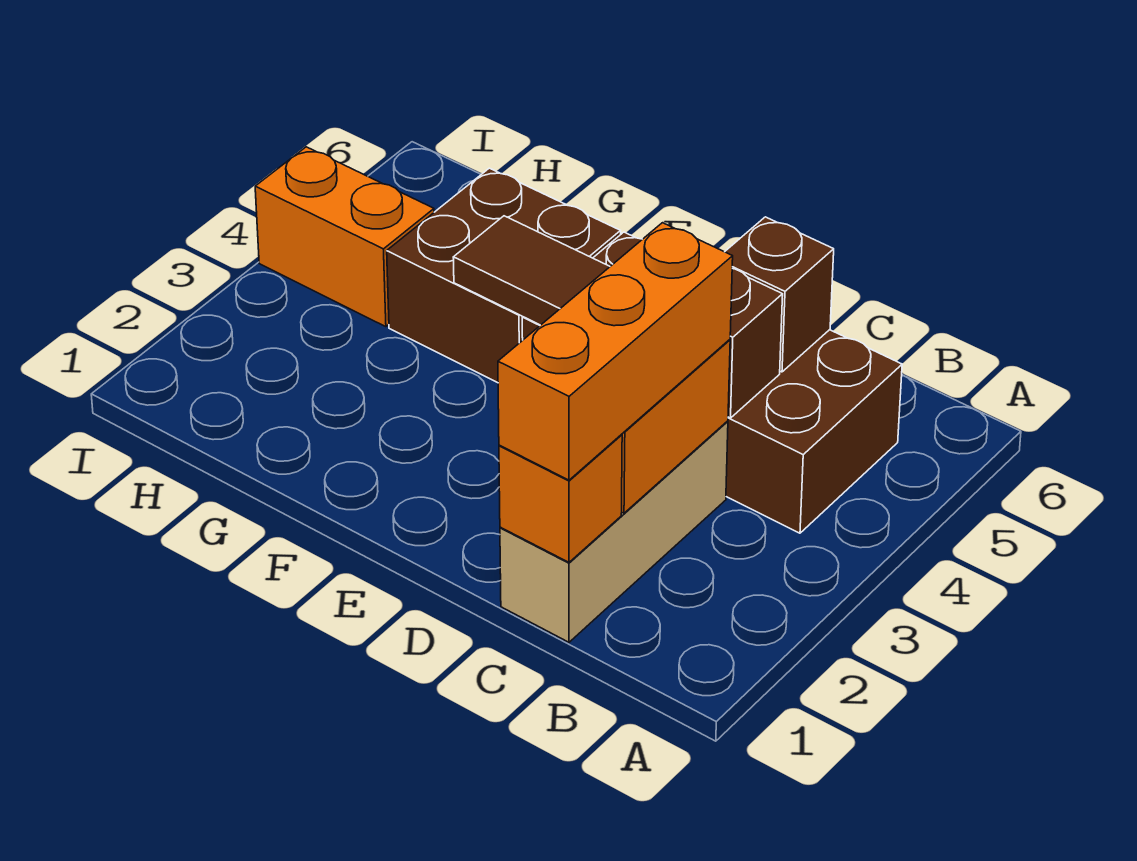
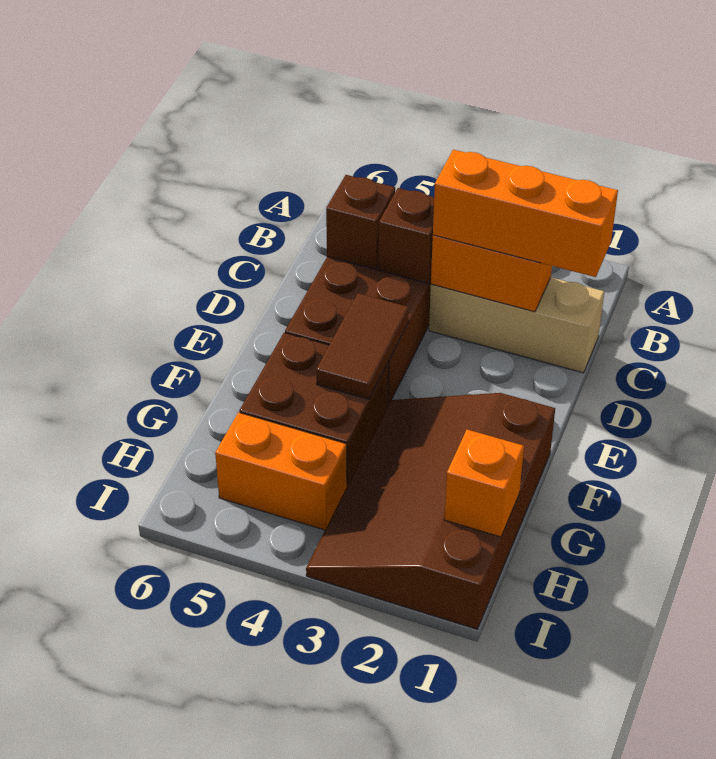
orange brick C1 level 2 -> orange brick H1 level 2
none -> brown slope F1:I3 level 1 top 1
orange brick H4:I4 level 1 -> orange brick H4:H5 level 1

